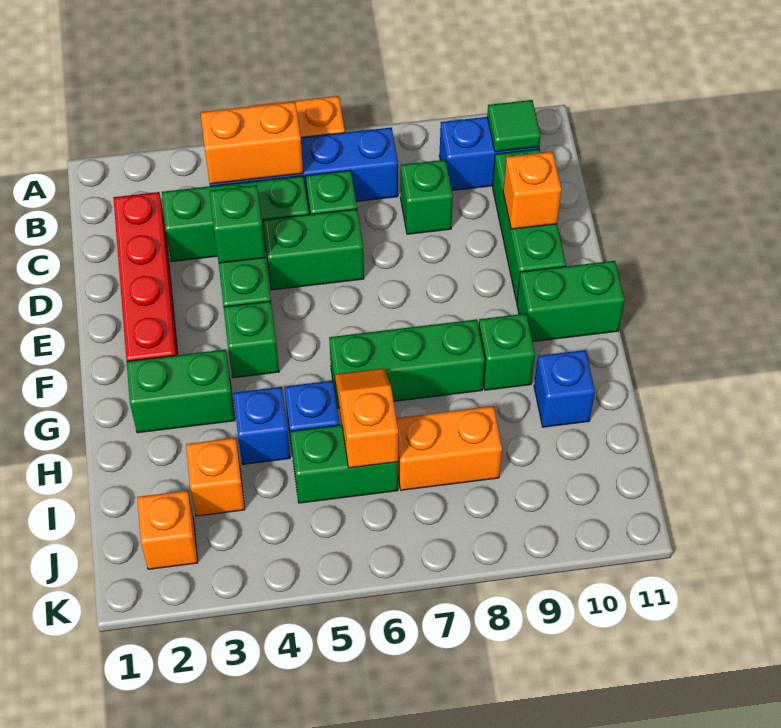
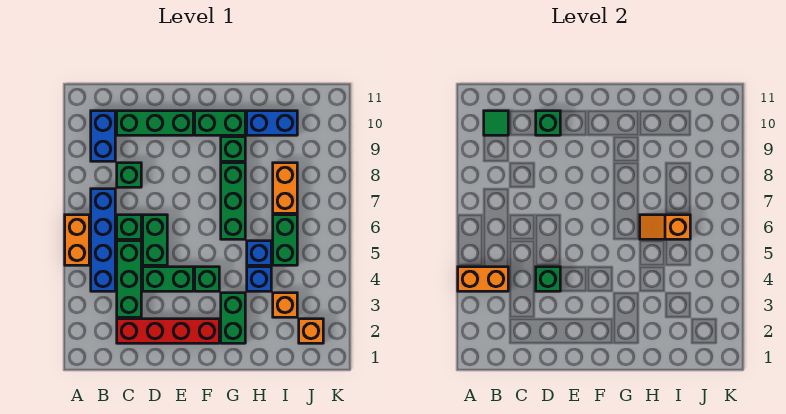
orange brick B4:B5 level 2 -> orange brick A4:B4 level 2
orange brick D10 level 2 -> green brick D10 level 2
green brick F10:F11 level 1 -> green brick F10:G10 level 1
blue brick H10 level 1 -> blue brick H10:I10 level 1

